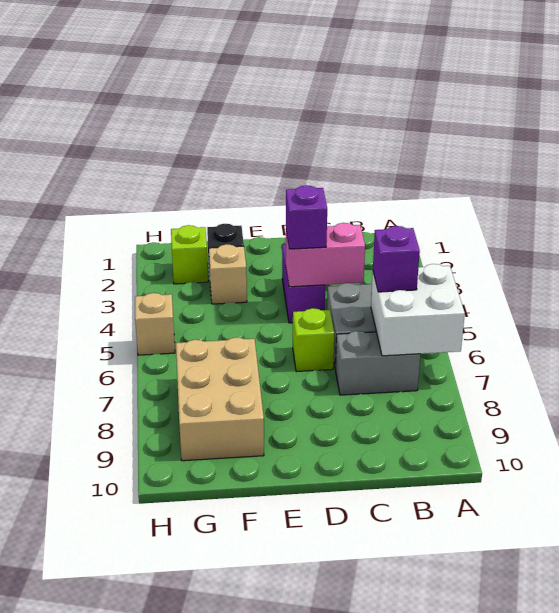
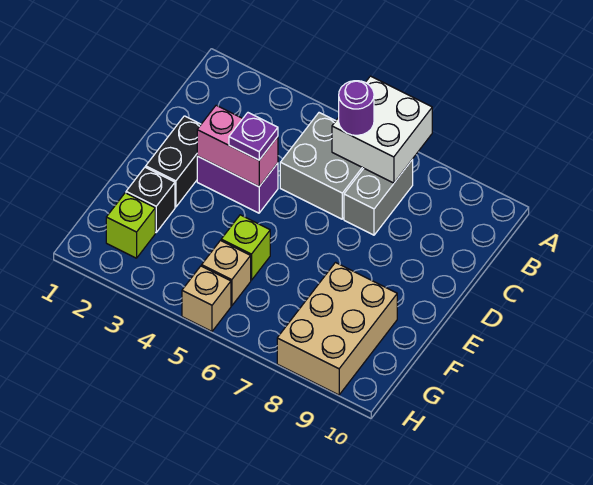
purple brick B6 level 3 -> purple round brick B6 level 3
pink brick C4:D4 level 2 -> pink brick D3:D4 level 2
none -> black brick D2:E2 level 1
purple brick D4 level 3 -> purple plate D4 level 3
lime brick D6 level 1 -> lime brick F5 level 1
tan brick F3 level 1 -> tan brick G5 level 1
tan brick F7:G9 level 1 -> tan brick F8:H9 level 1

